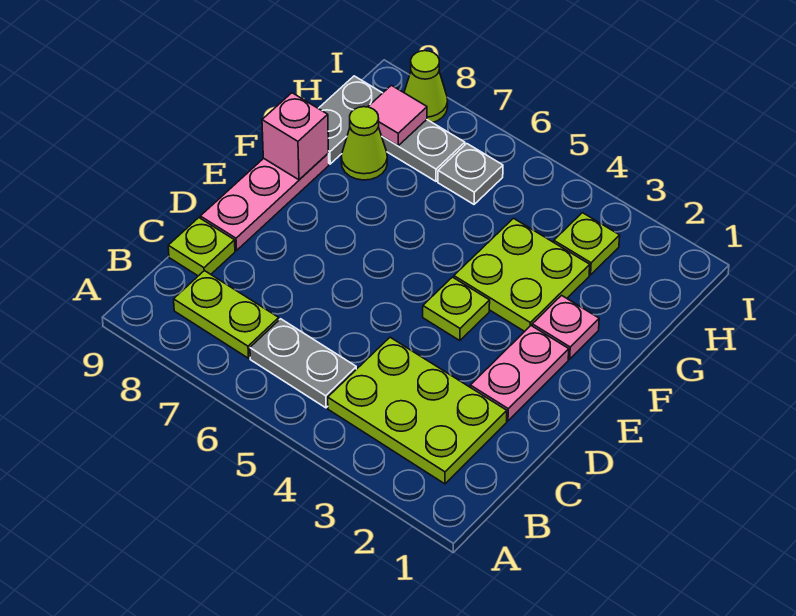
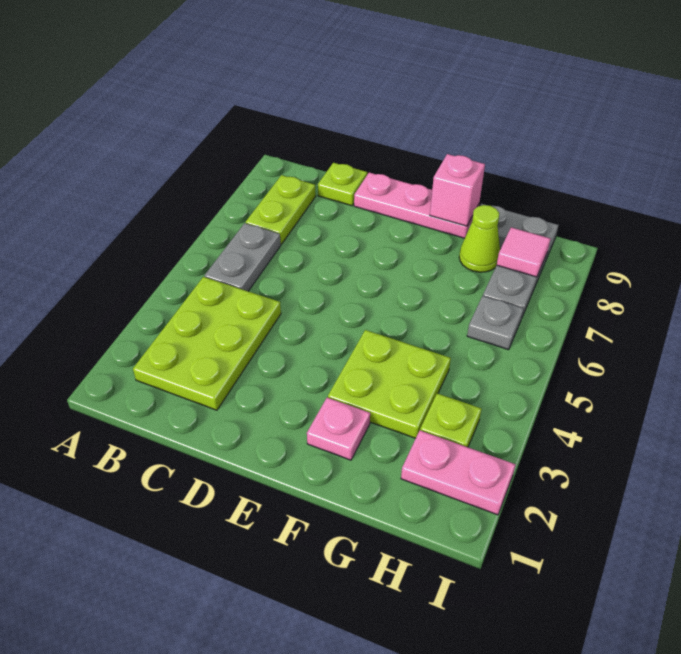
pink plate D2:E2 level 1 -> pink plate H2:I2 level 1
lime plate E4 level 1 -> none
lime cone I8 level 1 -> none

